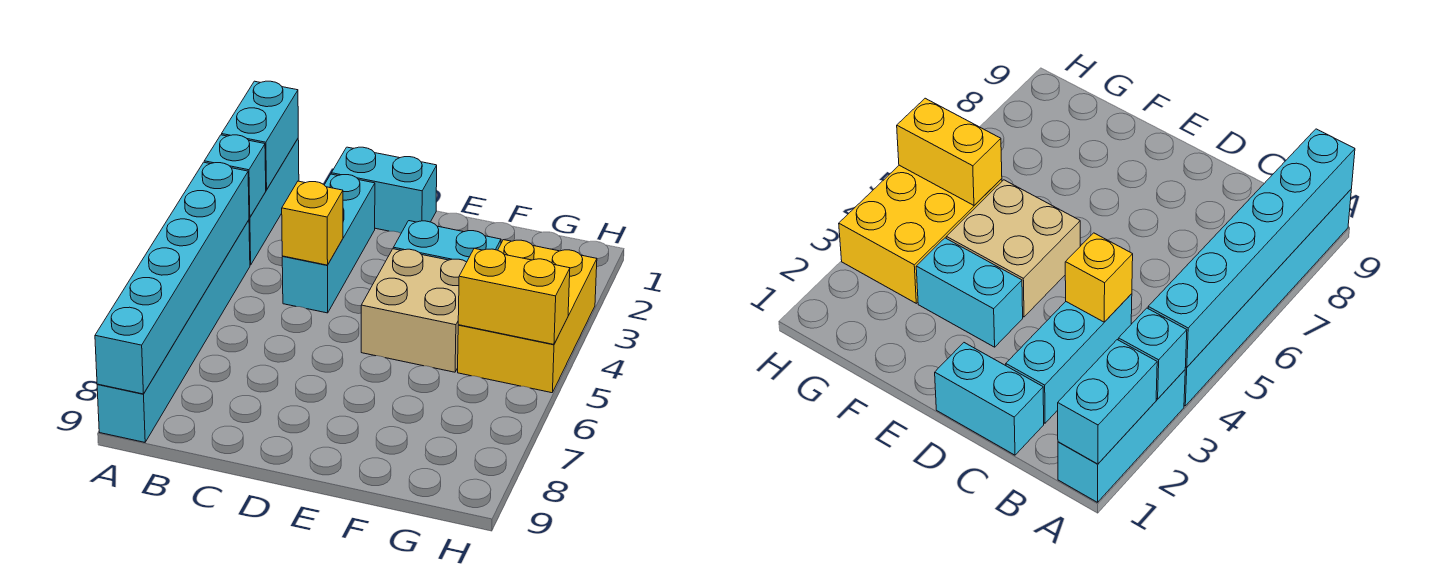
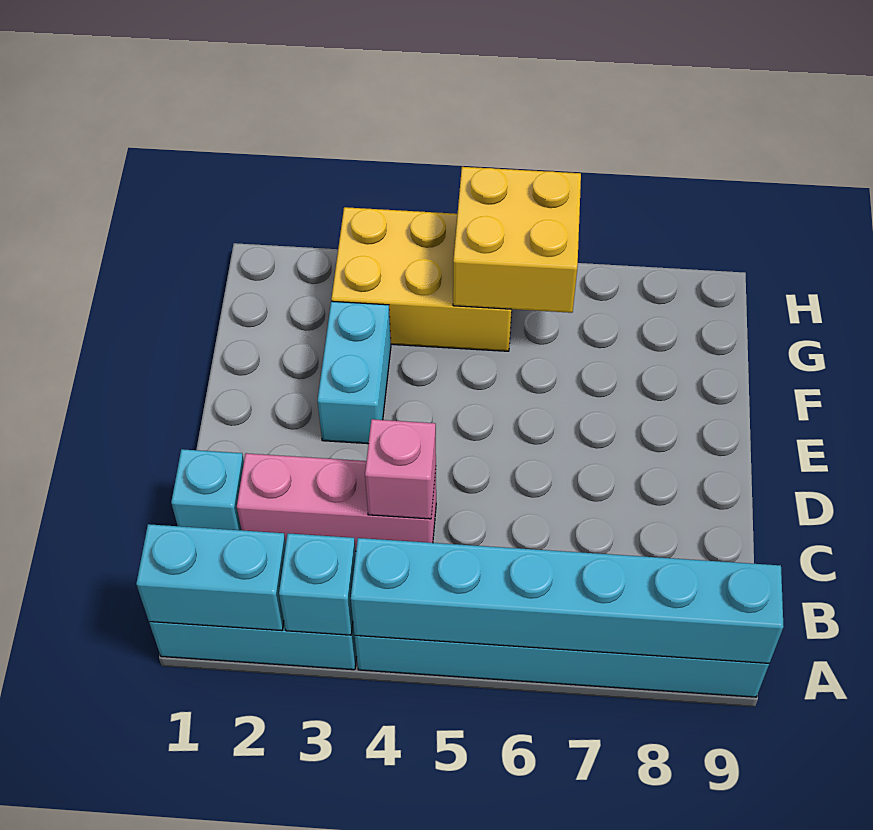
cyan brick C1:D1 level 1 -> cyan brick C1 level 1
cyan brick C2:C4 level 1 -> pink brick C2:C4 level 1
yellow brick C4 level 2 -> pink brick C4 level 2
tan brick E4:F5 level 1 -> none
yellow brick G5:H5 level 2 -> yellow brick G5:H6 level 2

